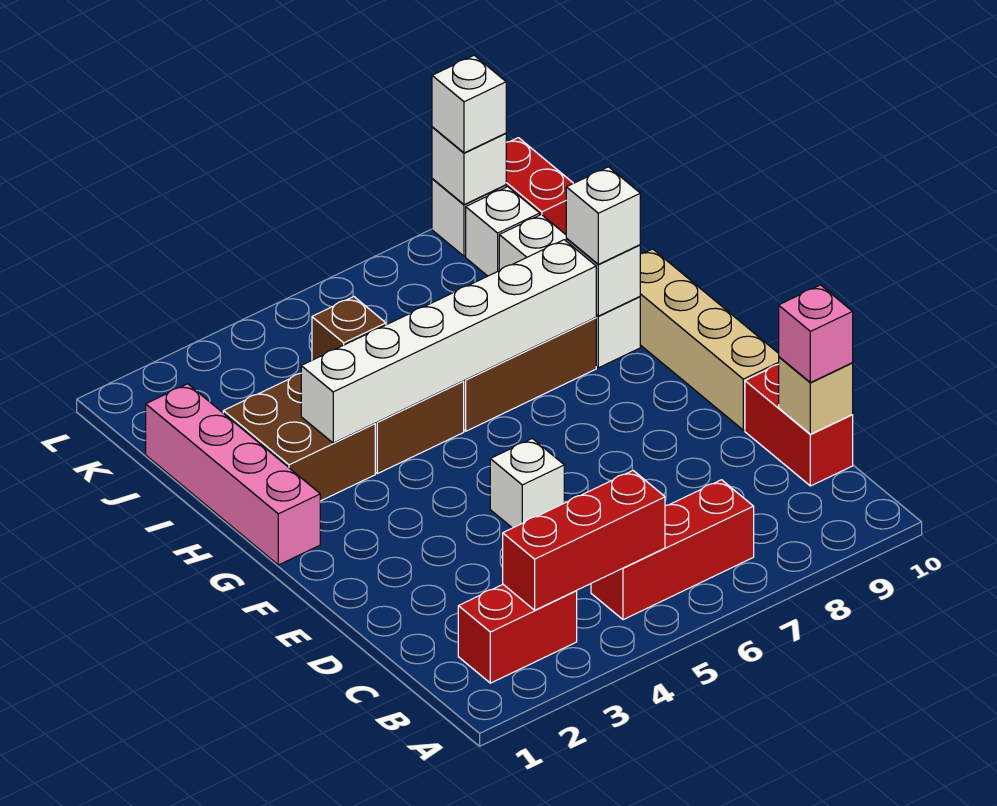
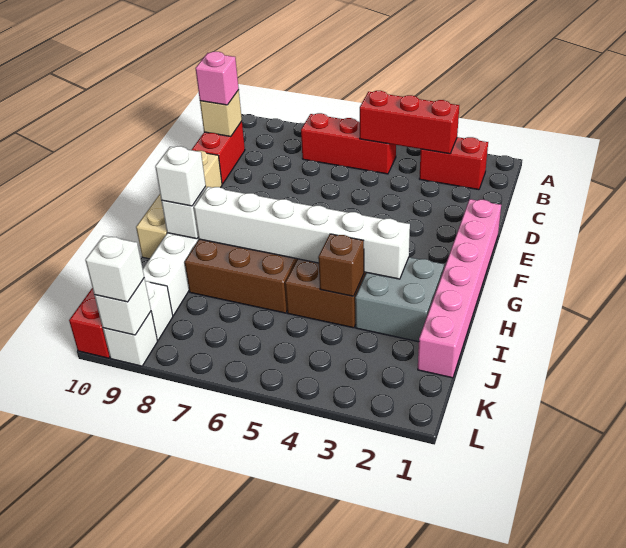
white brick E5 level 1 -> none
pink brick G1:J1 level 1 -> pink brick E1:J1 level 1
brown brick H2:I3 level 1 -> grey brick H2:I3 level 1

